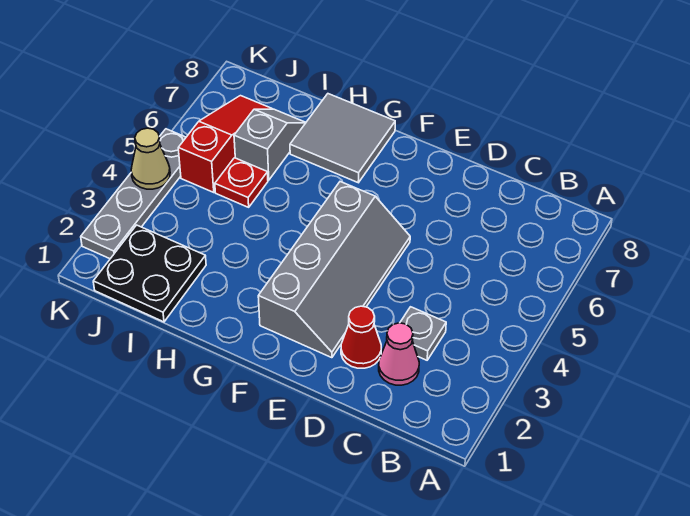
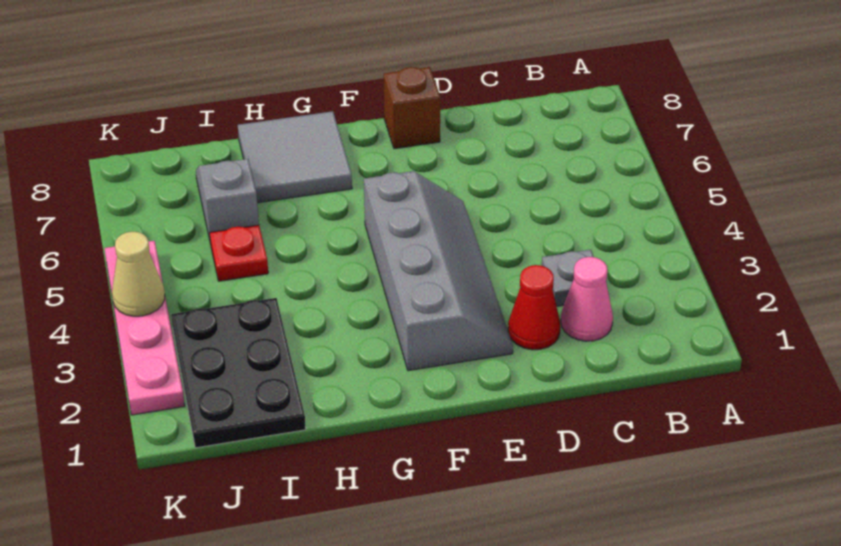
none -> brown brick E8 level 1
black plate I1:J2 level 1 -> black plate I1:J3 level 1
red slope J5:J7 level 1 top 5 -> none
grey plate K2:K5 level 1 -> pink plate K2:K5 level 1

